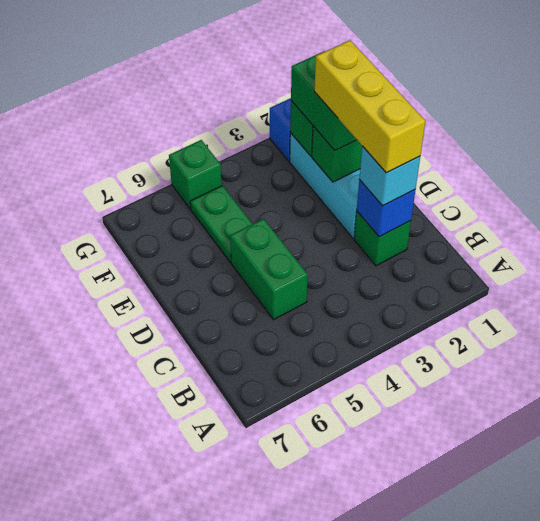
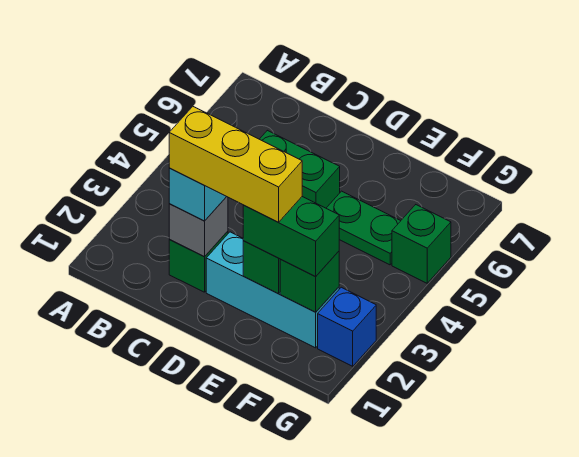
blue brick C2 level 2 -> grey brick C2 level 2

